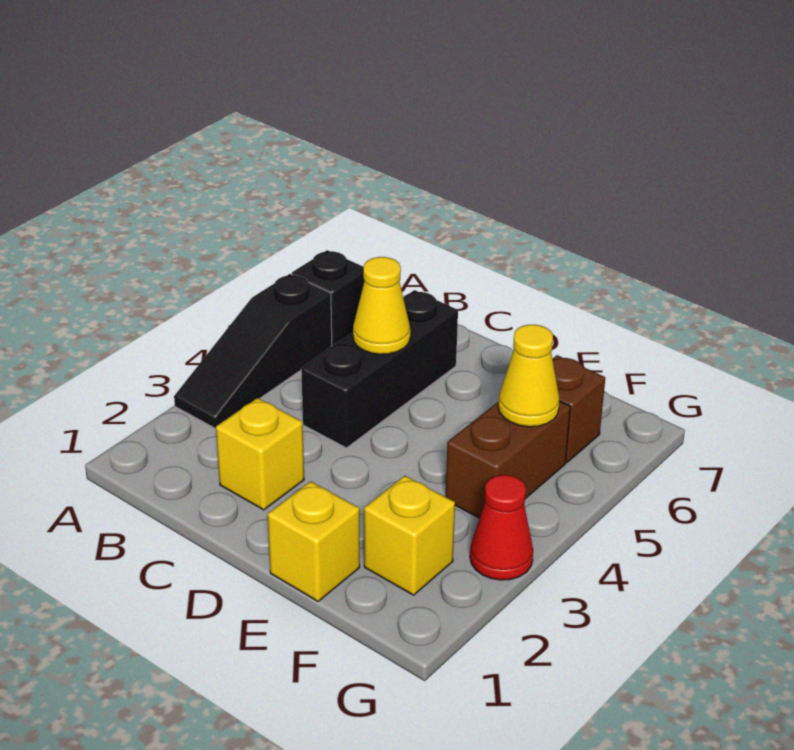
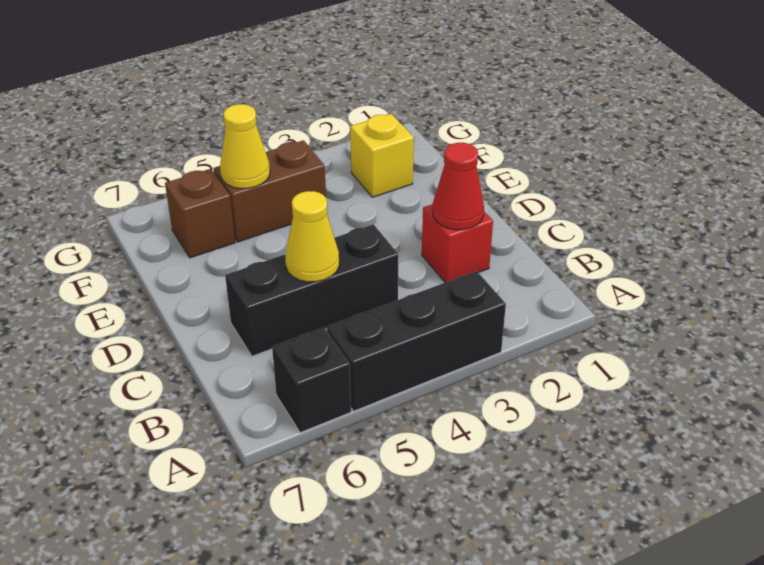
black slope A3:A5 level 1 top 5 -> black brick A3:A5 level 1
yellow brick C2 level 1 -> red brick C2 level 1
yellow brick E1 level 1 -> none
red cone G3 level 1 -> red cone C2 level 2

